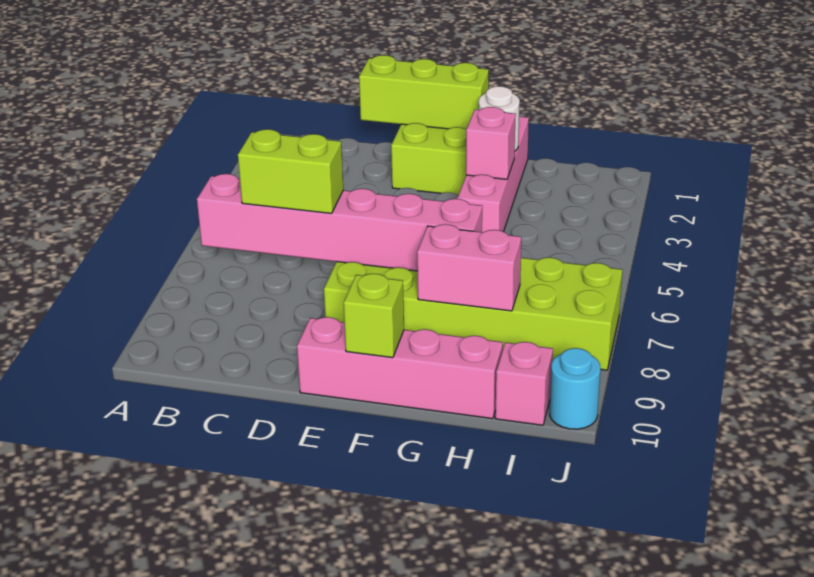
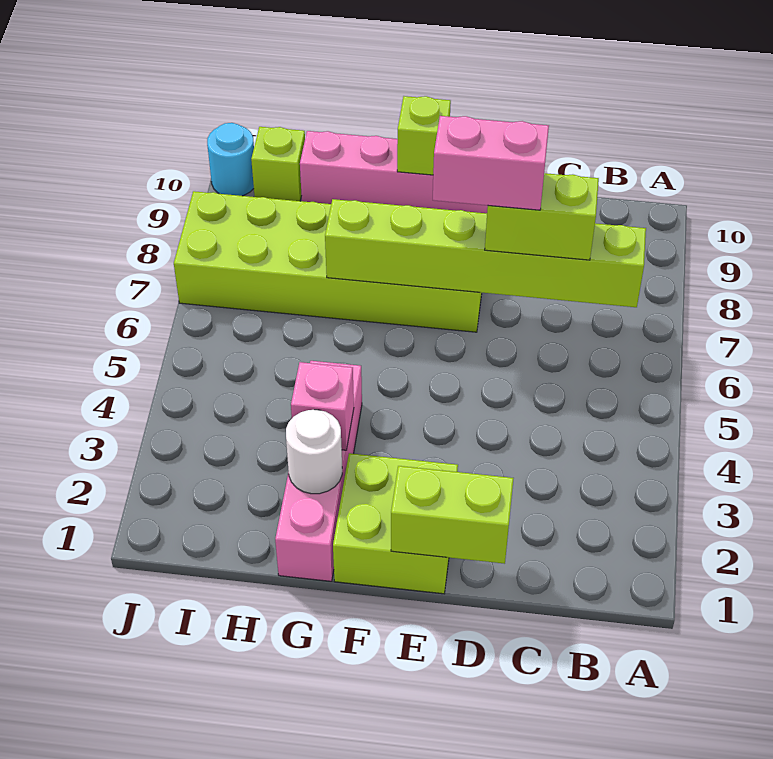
pink brick B7:G7 level 2 -> lime brick B7:G7 level 2
lime brick D1:F1 level 2 -> lime brick D1:E1 level 2
pink brick G8:H8 level 2 -> pink brick D7:E7 level 4
pink brick I10 level 1 -> lime brick I10 level 1

